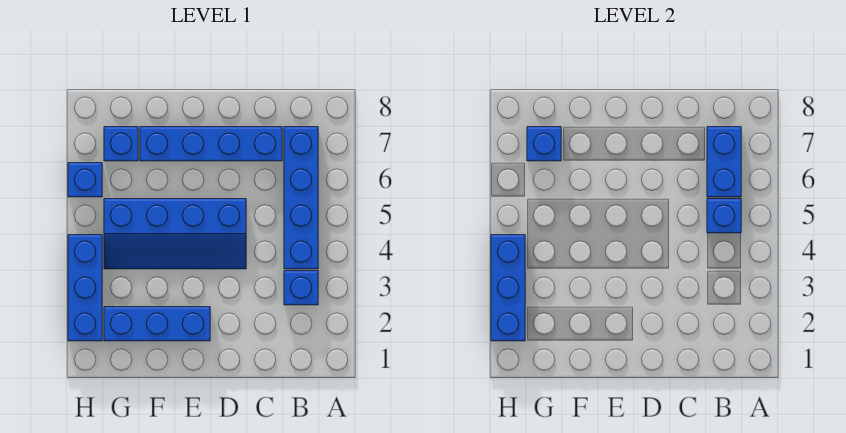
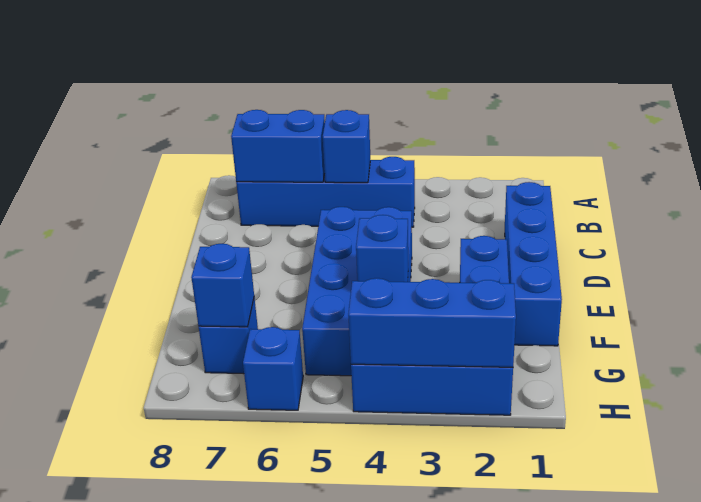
blue brick B3 level 1 -> blue brick F4 level 2
blue brick C7:F7 level 1 -> blue brick C1:F1 level 1
blue slope D4:G5 level 1 top 5 -> blue brick D4:G5 level 1

